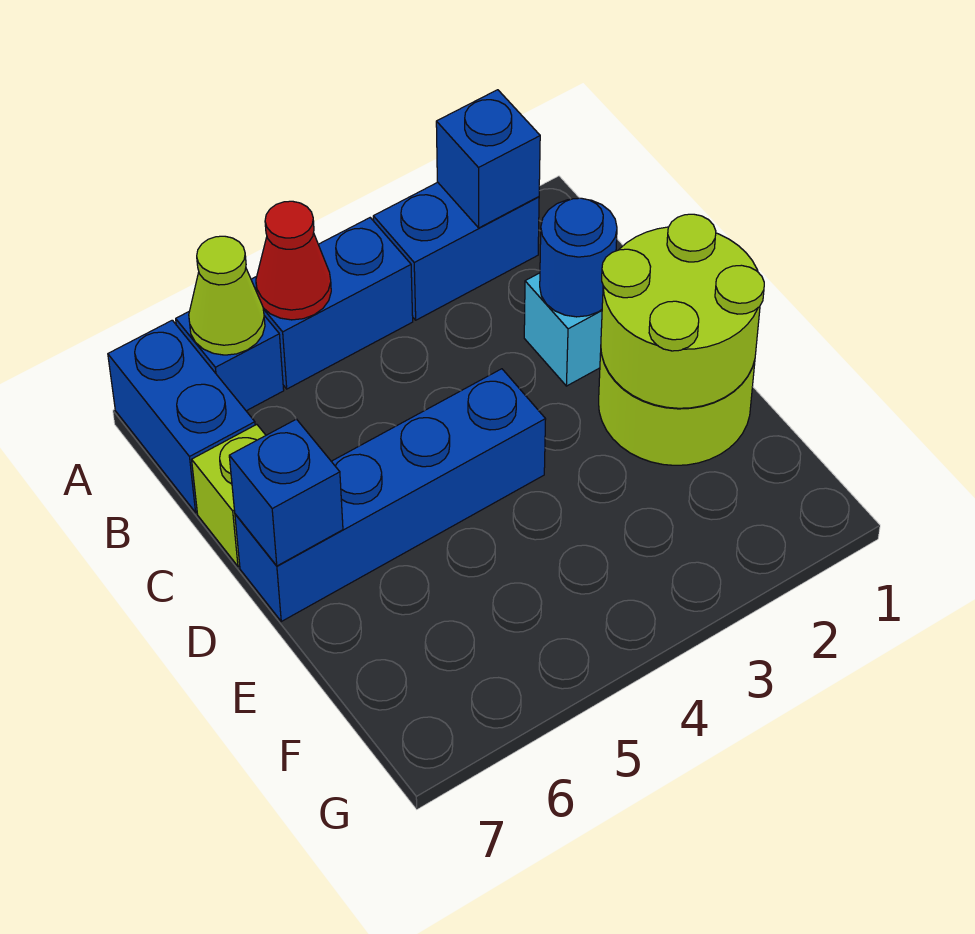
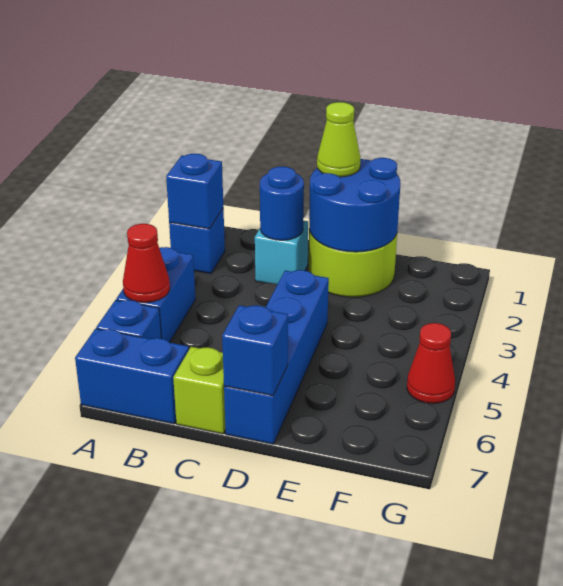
blue brick A2:A3 level 1 -> blue brick A2 level 1
lime cone A6 level 2 -> lime cone D1 level 3
lime round brick D1:E2 level 2 -> blue round brick D1:E2 level 2
none -> red cone G5 level 1

